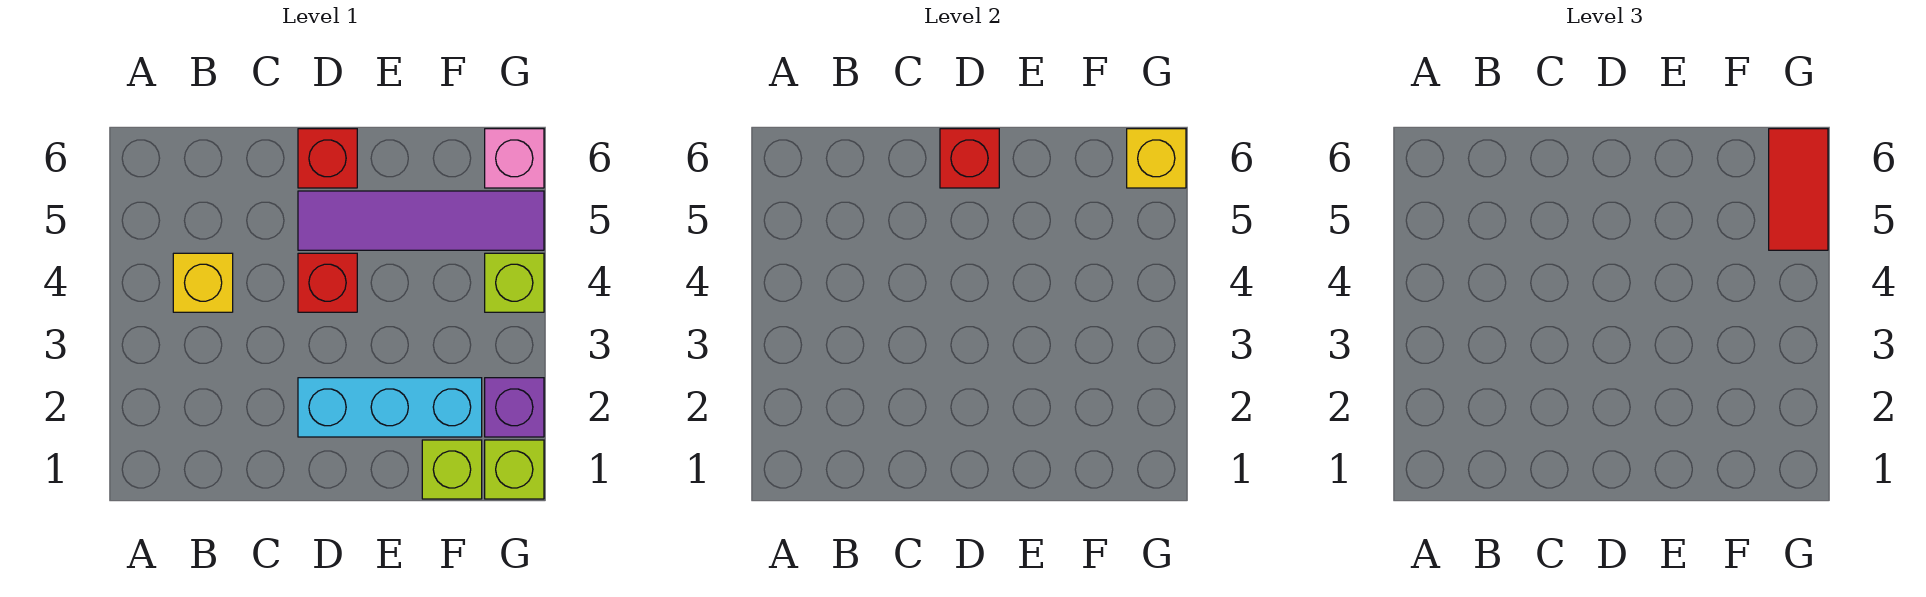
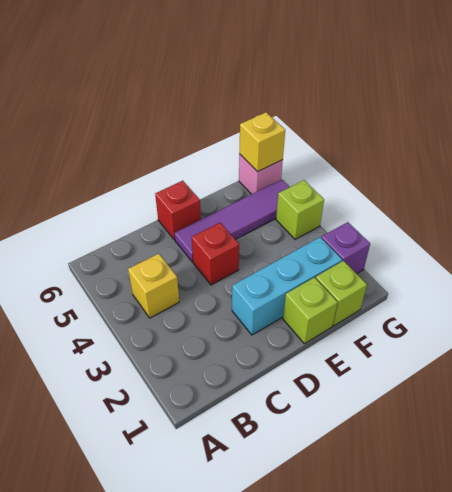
red brick D6 level 2 -> none
lime brick G1 level 1 -> lime brick E1 level 1
red tile G5:G6 level 3 -> none

